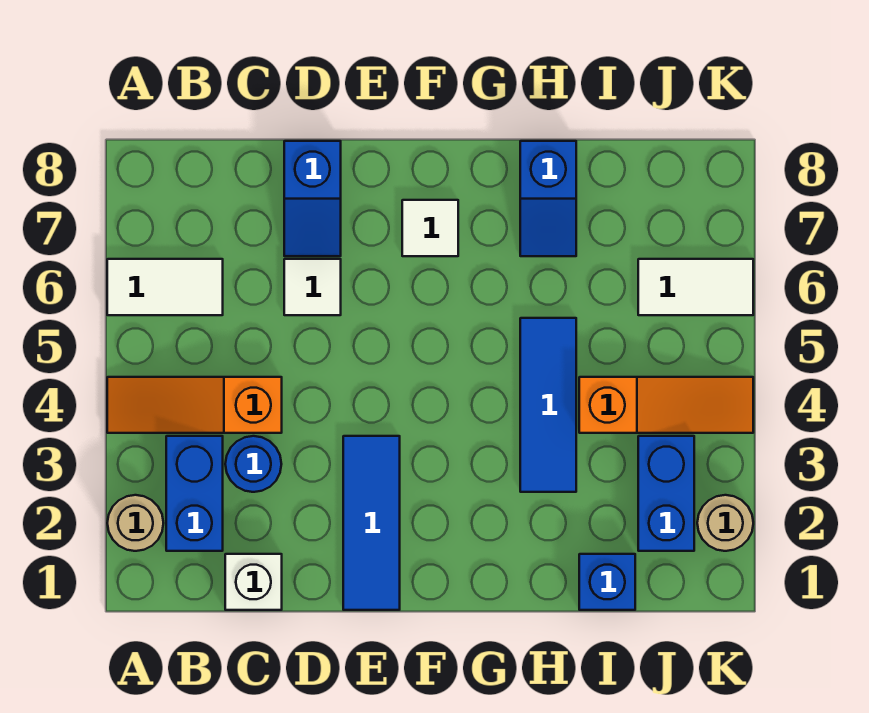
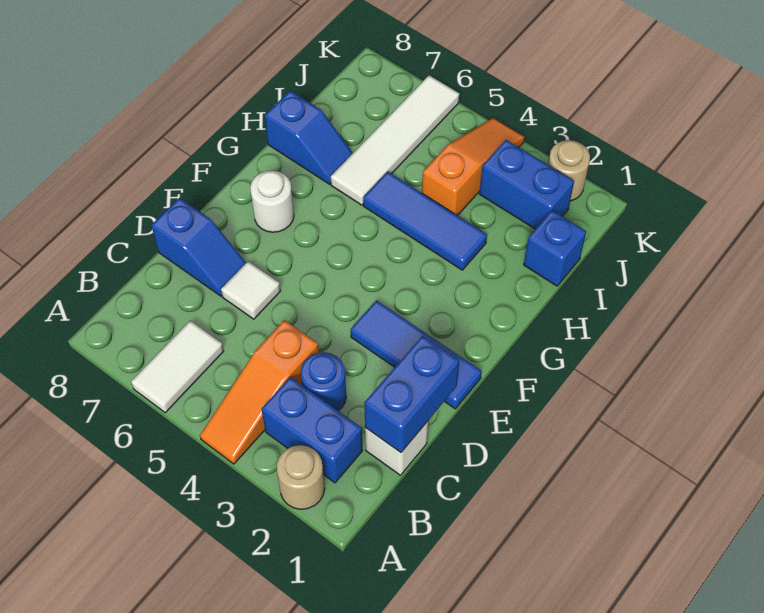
none -> blue brick C1:D1 level 2
white tile F7 level 1 -> white round brick F7 level 1
white tile J6:K6 level 1 -> white tile H6:K6 level 1

